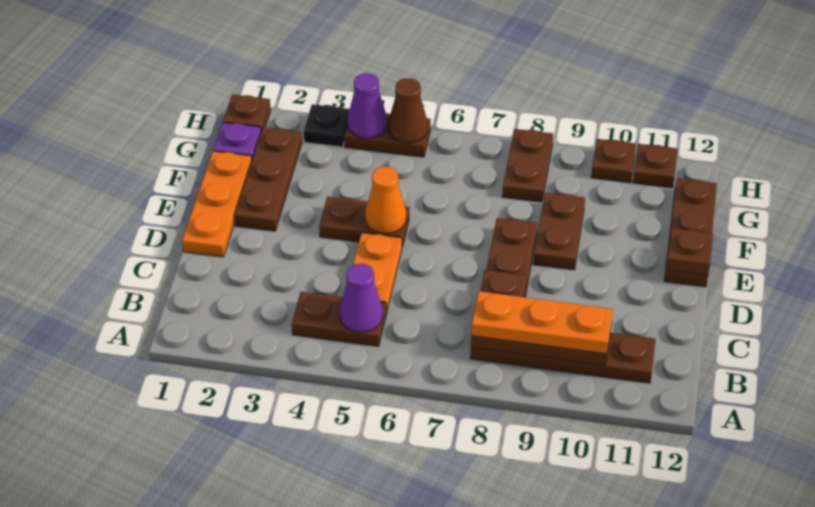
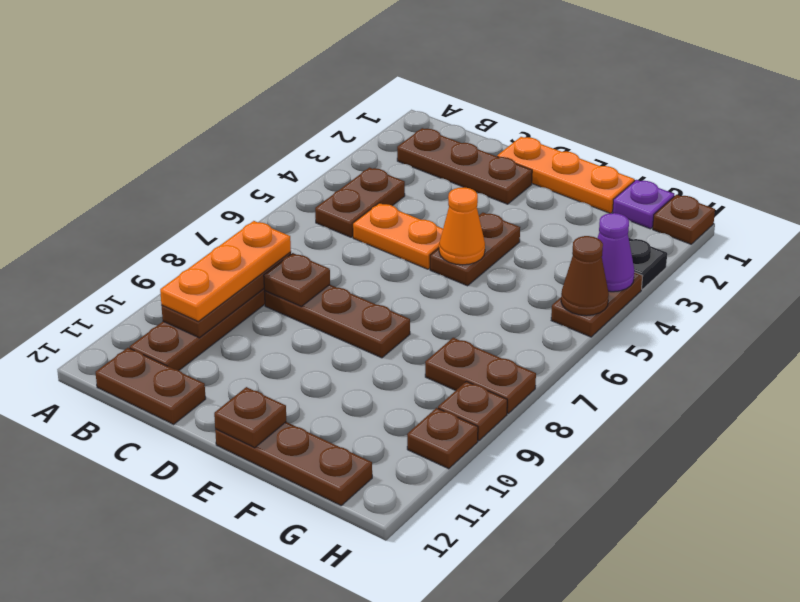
purple cone B5 level 2 -> none
brown plate E2:G2 level 1 -> brown plate B2:D2 level 1
brown plate E9:F9 level 1 -> brown plate B12:C12 level 1
brown plate H11 level 1 -> brown plate H9 level 1

